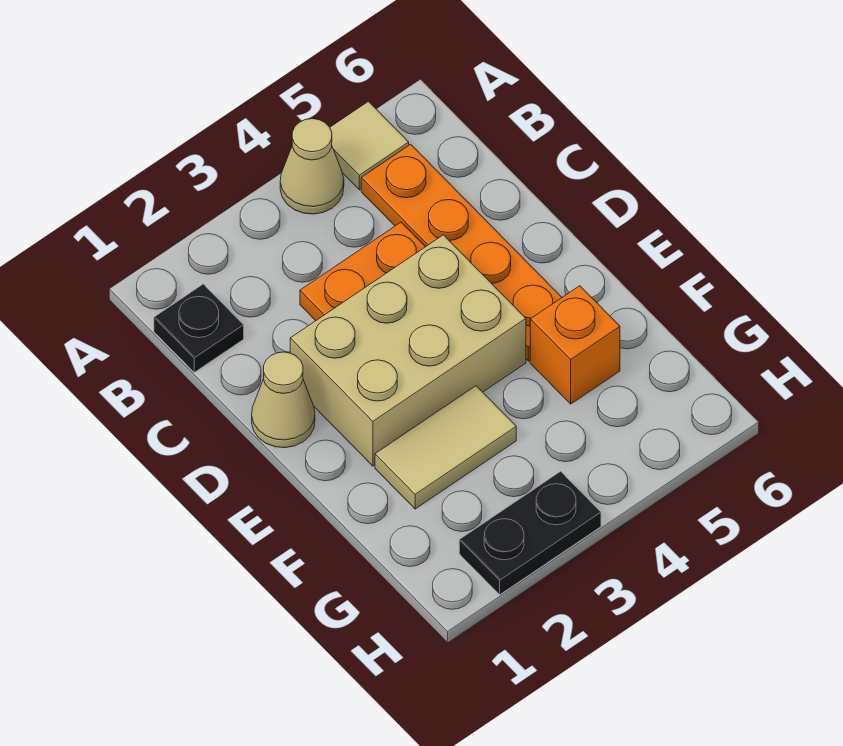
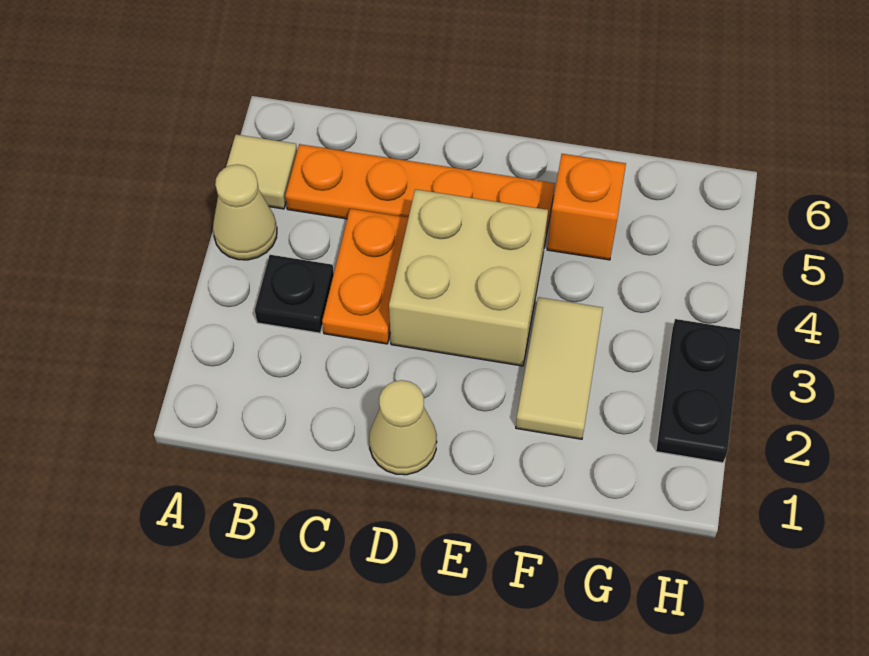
black plate B1 level 1 -> black plate B3 level 1
tan brick D2:E4 level 1 -> tan brick D3:E4 level 1

